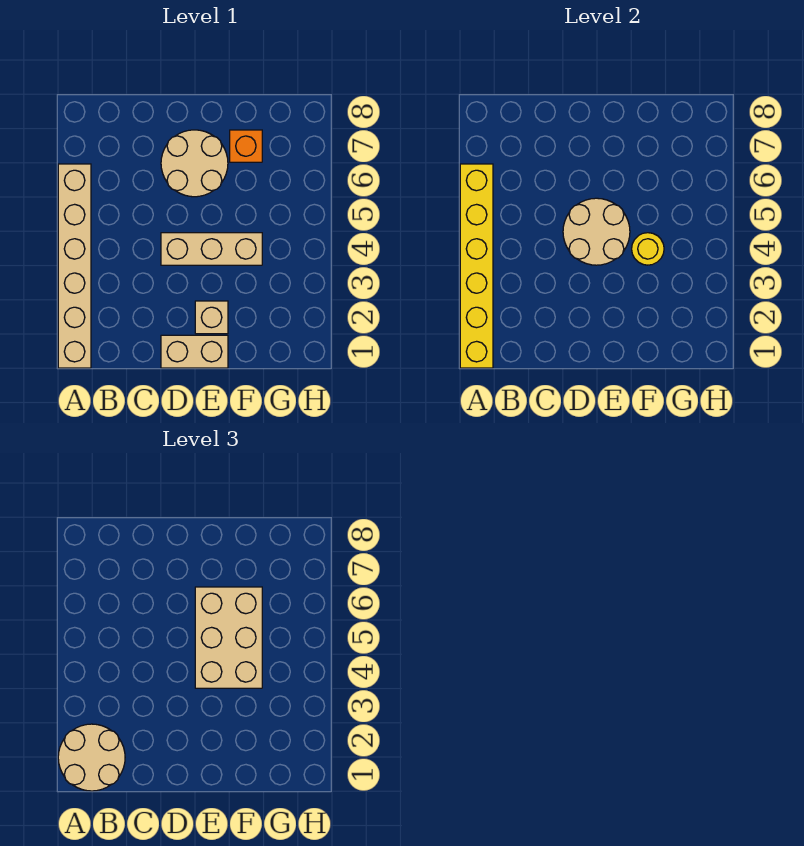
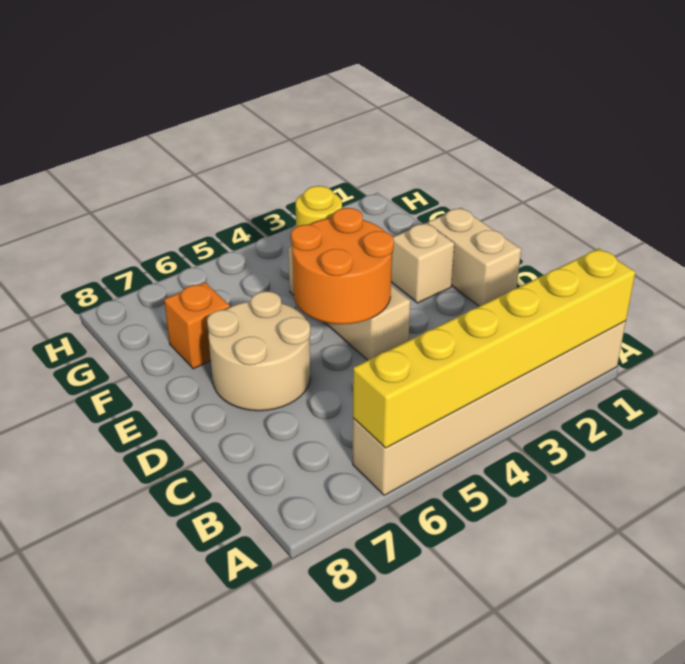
tan round brick A1:B2 level 3 -> none
tan round brick D4:E5 level 2 -> orange round brick D4:E5 level 2
tan brick E4:F6 level 3 -> none

